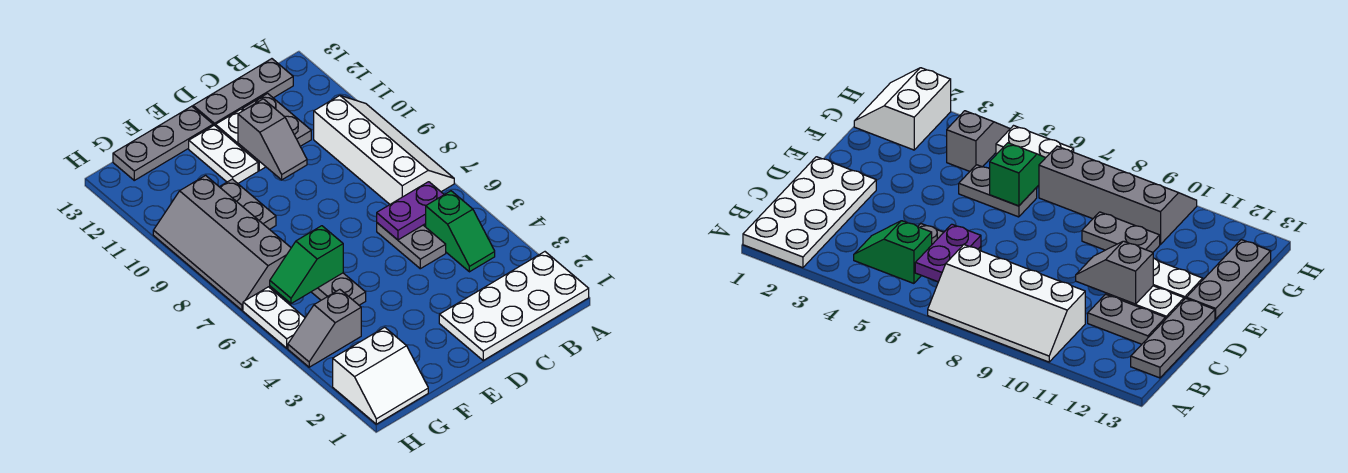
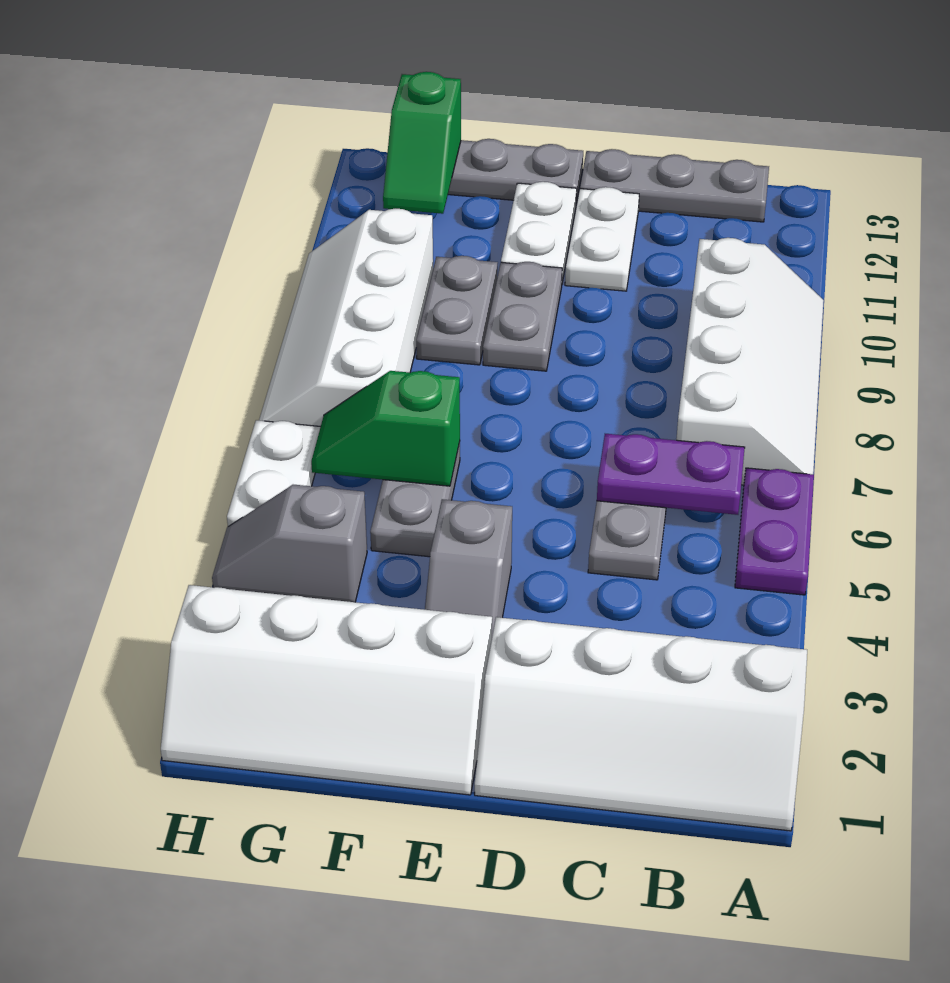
white plate A1:D2 level 1 -> white slope A1:D2 level 1 top 2
none -> purple plate A5:A6 level 1
green slope B4:B5 level 1 top 5 -> green slope G12:G13 level 2 top 13
grey plate C11:C12 level 1 -> grey plate E9:E10 level 1
grey slope D10:D11 level 2 top 11 -> grey slope E3:E4 level 1 top 4
white slope G1:H2 level 1 top 2 -> white slope E1:H2 level 1 top 2
grey slope G7:H10 level 1 top G -> white slope G7:H10 level 1 top G

